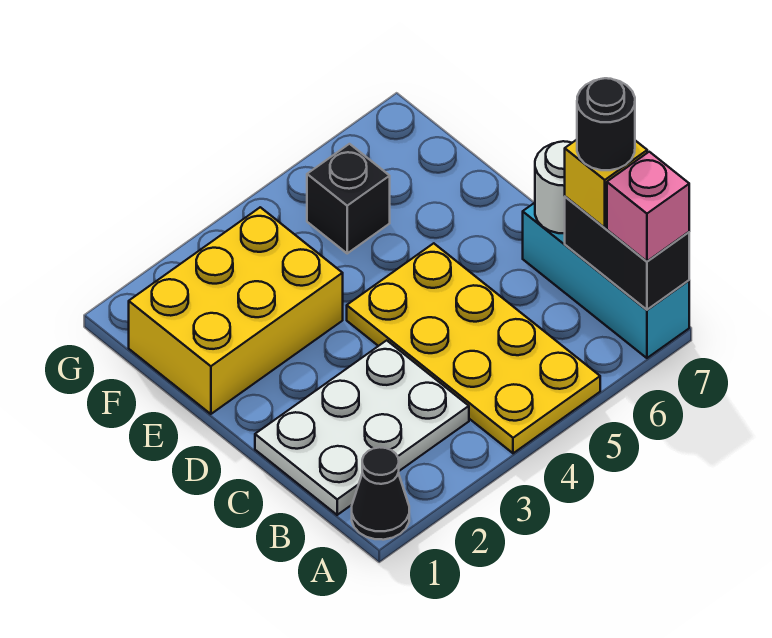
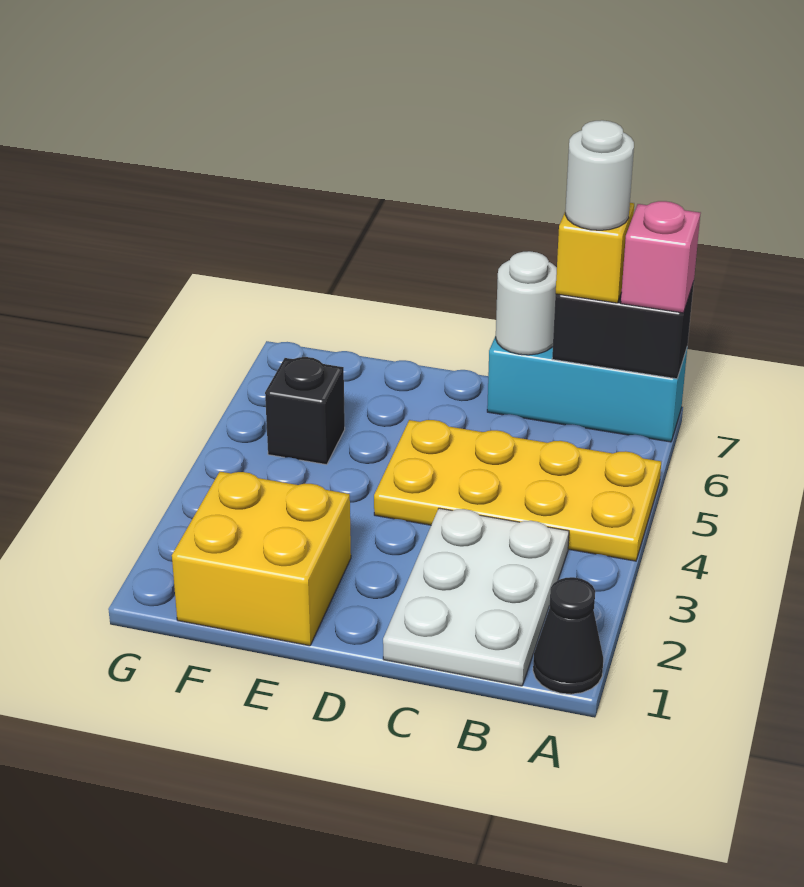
black round brick B7 level 4 -> white round brick B7 level 4
yellow brick E1:F3 level 1 -> yellow brick E1:F2 level 1

